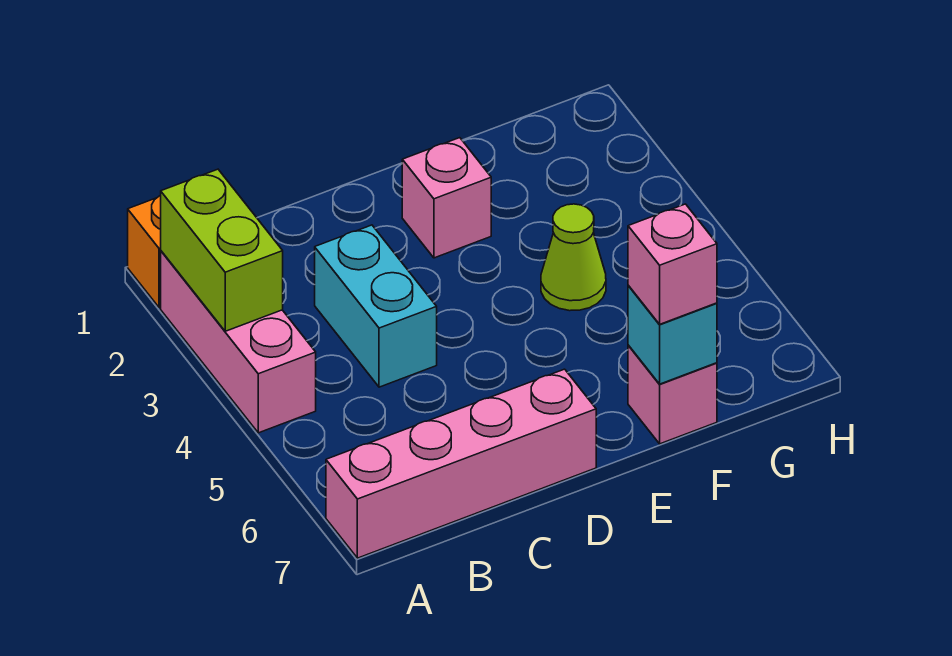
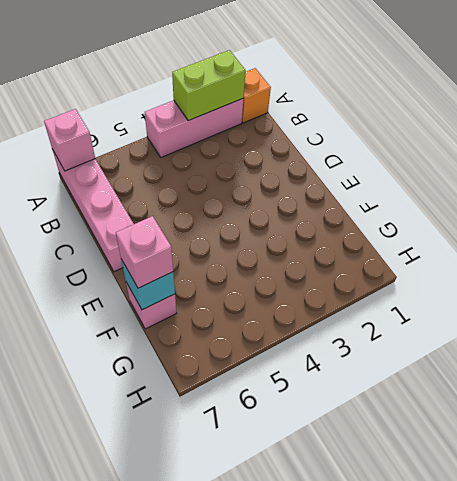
cyan brick C3:C4 level 1 -> none
pink brick E2 level 1 -> pink brick A7 level 2
lime cone F4 level 1 -> none

